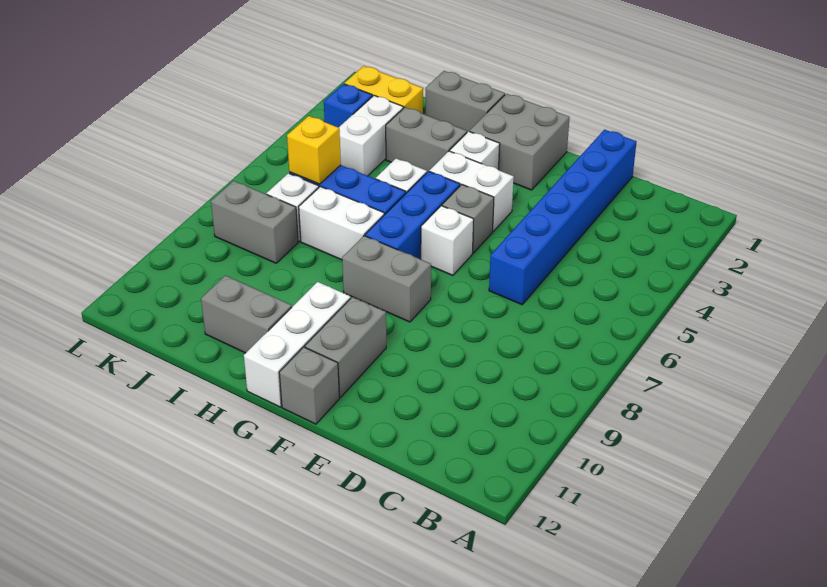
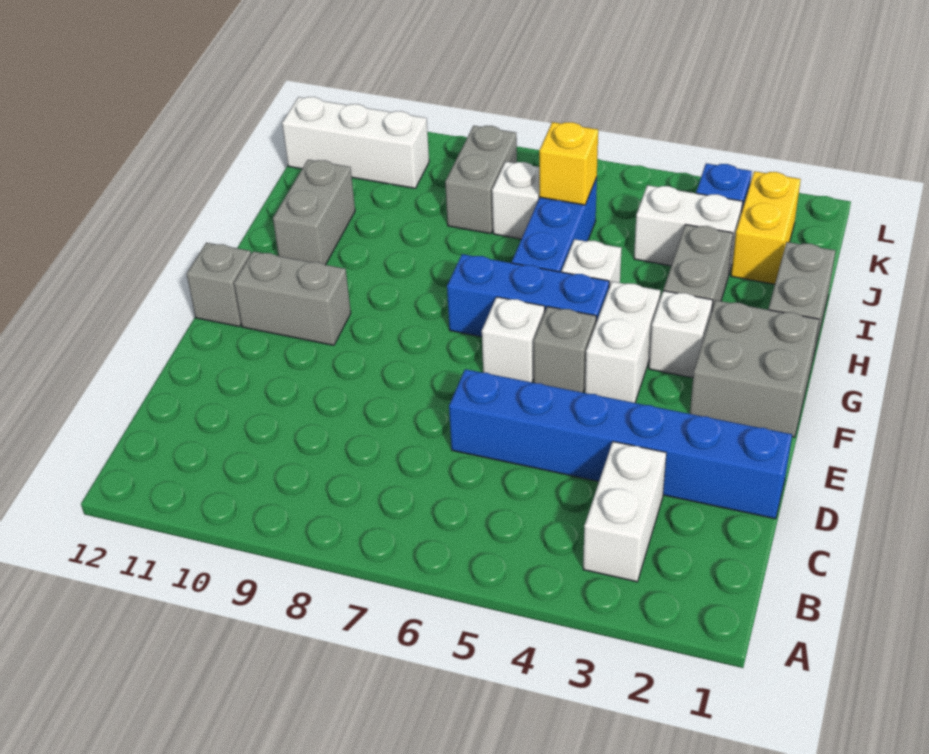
grey brick F8:G8 level 1 -> none
white brick G10:G12 level 1 -> white brick K10:K12 level 1
white brick H7:I7 level 1 -> white brick B3:C3 level 1

